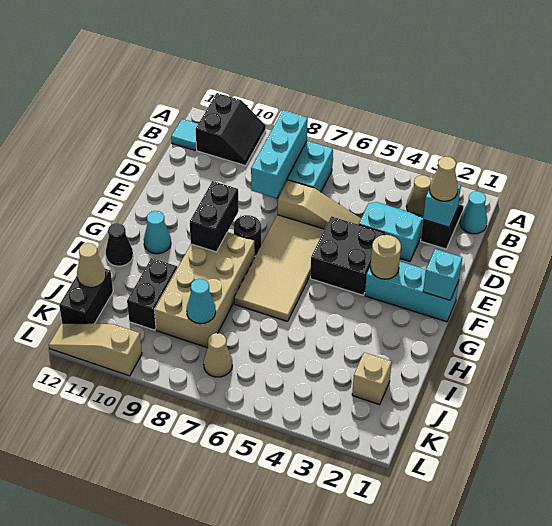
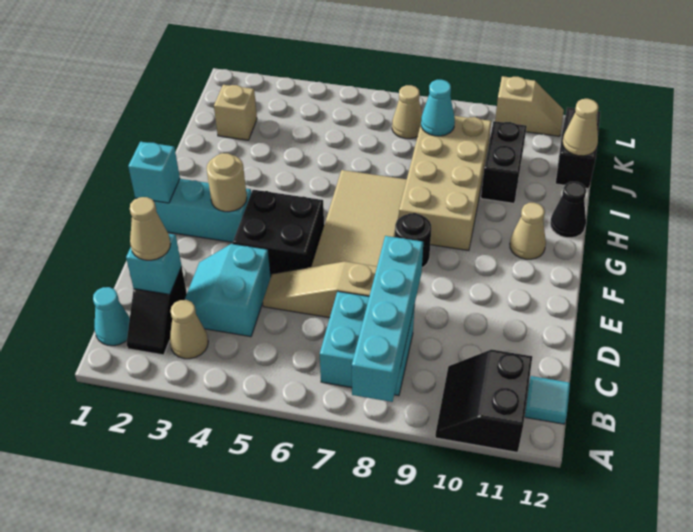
cyan brick B8:D8 level 2 -> cyan brick A8:D8 level 2
cyan slope C3:D4 level 1 top D -> cyan slope C3:D4 level 1 top 4
black brick F9:G9 level 2 -> none
cyan cone G11 level 1 -> tan cone G11 level 1
tan slope L10:L12 level 1 top 10 -> tan slope L10:L11 level 1 top 10

